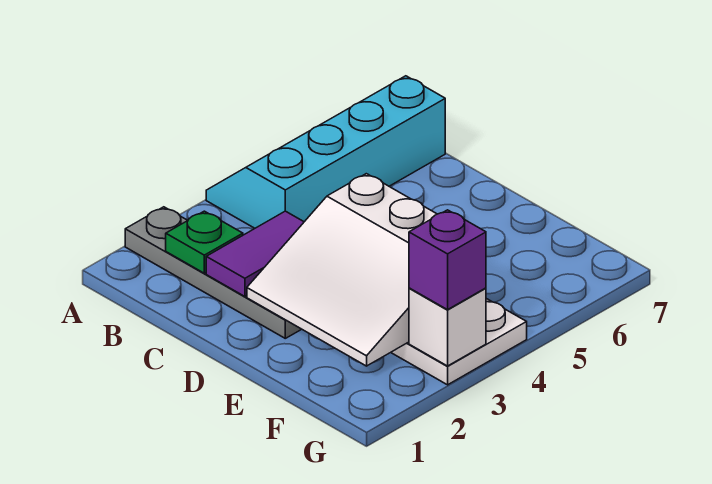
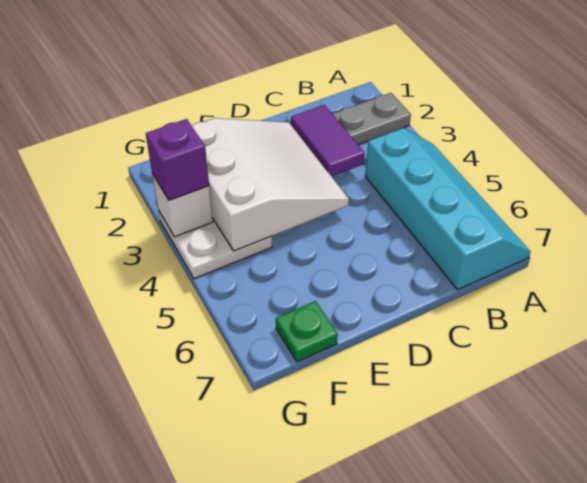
green plate B2 level 2 -> green plate F7 level 1
white slope D2:F4 level 2 top 4 -> white slope D2:F4 level 2 top F

